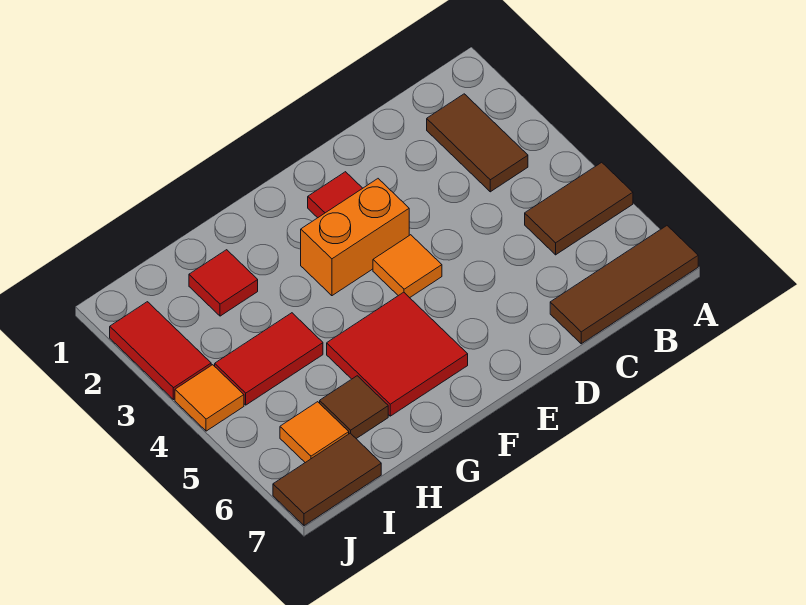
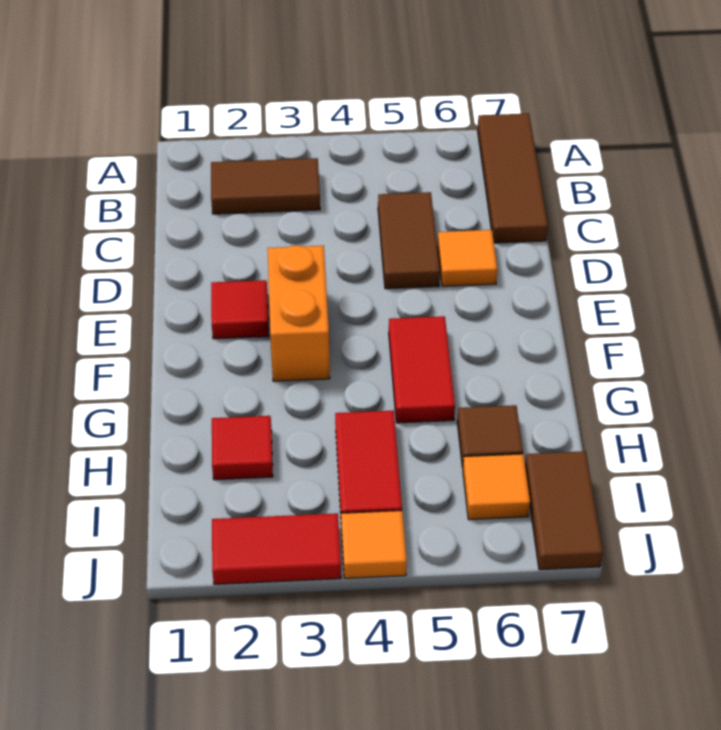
brown tile A5:B5 level 1 -> brown tile C5:D5 level 1
orange tile E4 level 1 -> orange tile D6 level 1
red tile F5:G6 level 1 -> red tile F5:G5 level 1

